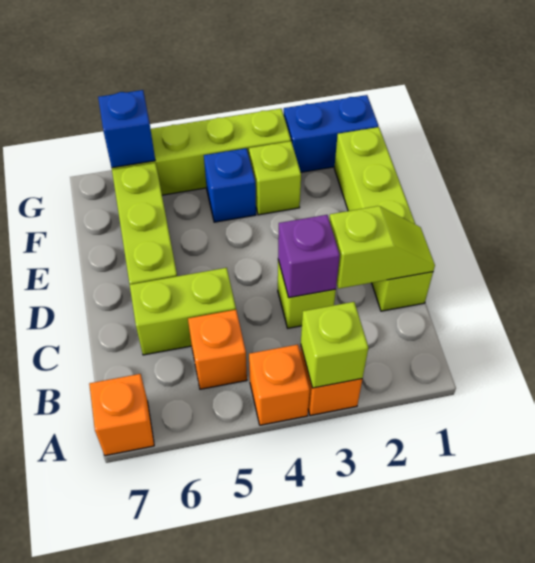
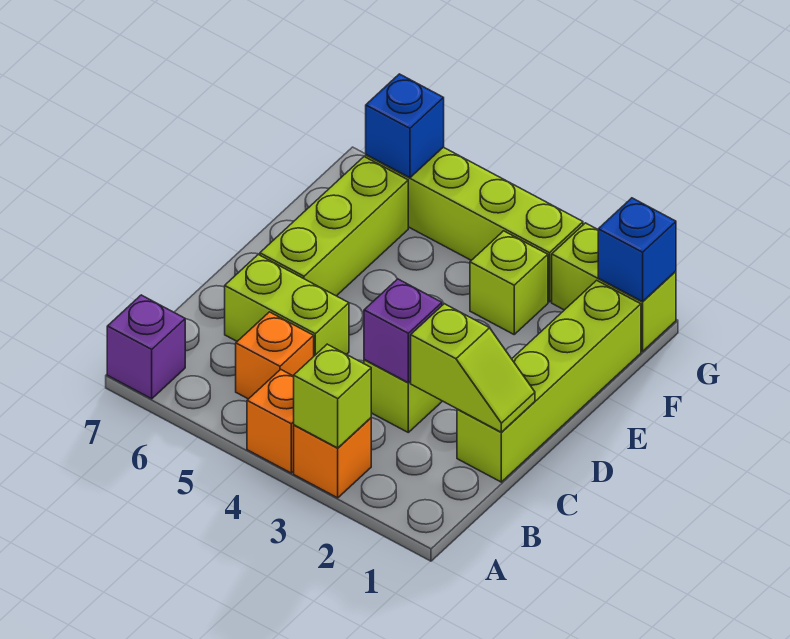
orange brick A7 level 1 -> purple brick A7 level 1
blue brick F4 level 1 -> blue brick G1 level 2
blue brick G1:G2 level 1 -> lime brick G1:G2 level 1

